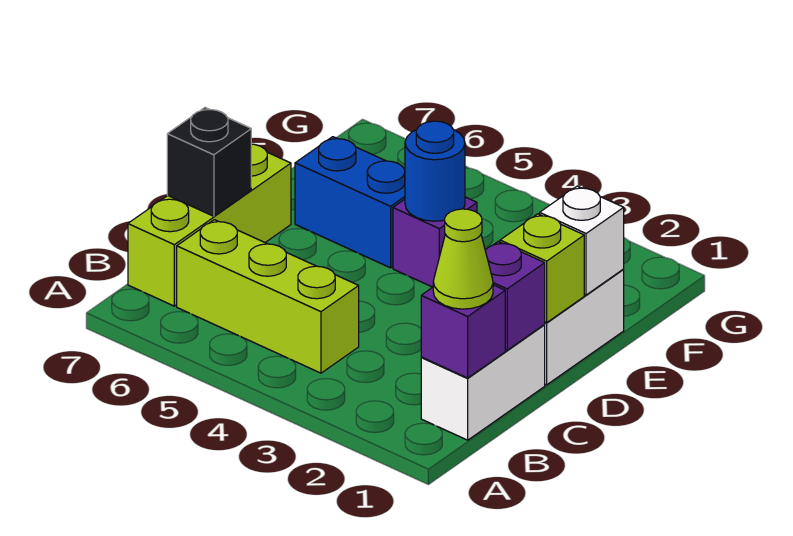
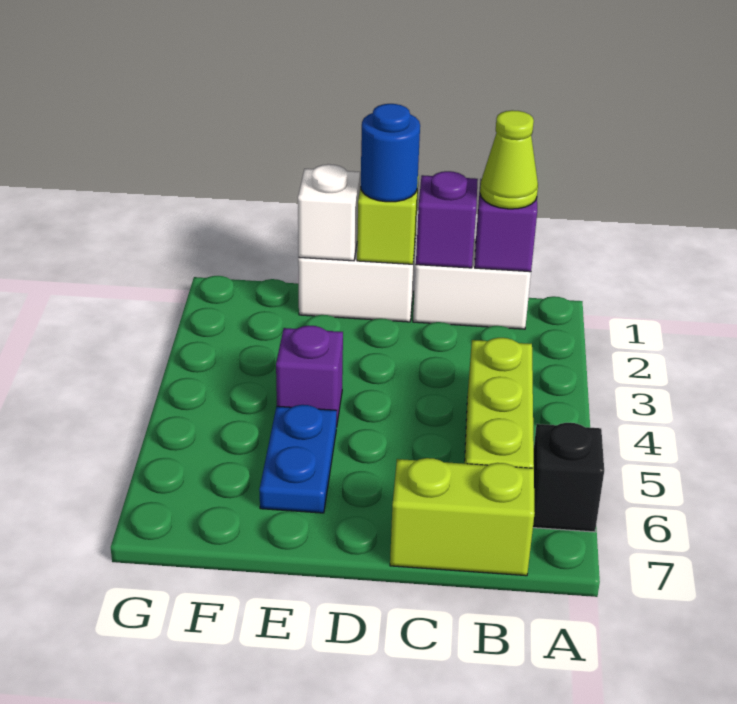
lime brick B7:D7 level 1 -> lime brick B7:C7 level 1
black brick C7 level 2 -> black brick A6 level 1
blue round brick E4 level 2 -> blue round brick D1 level 3
blue brick E5:E6 level 1 -> blue plate E5:E6 level 1

